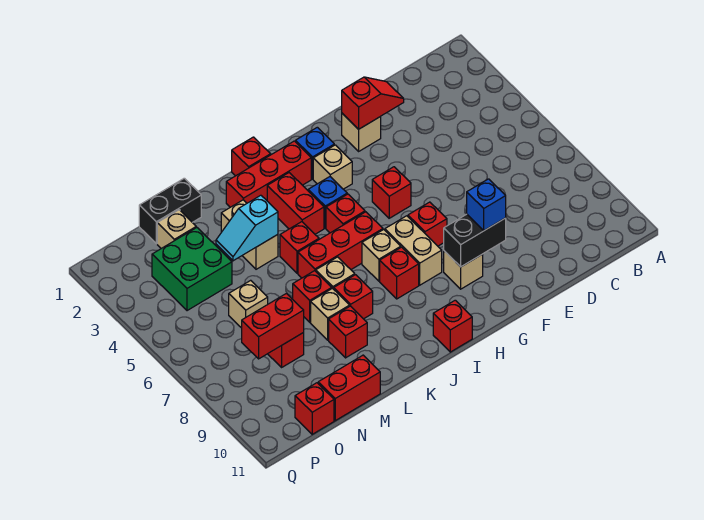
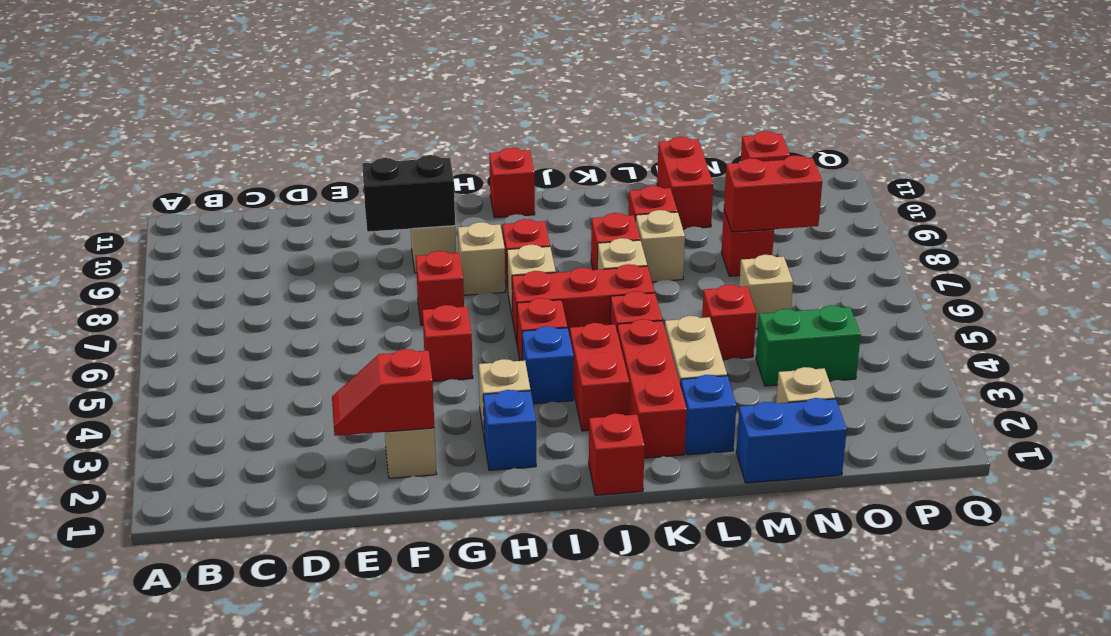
blue brick F9 level 3 -> blue brick L2 level 1
tan brick H7:H8 level 1 -> tan brick H8 level 1
red brick I2:K2 level 1 -> red brick K2:K4 level 1
cyan slope L4:M4 level 2 top L -> none
red brick L7 level 1 -> red brick M5 level 1
black brick M1:N1 level 1 -> blue brick M1:N1 level 1
red brick M11:N11 level 1 -> red brick M10:M11 level 1
green brick N3:O4 level 1 -> green brick N4:O4 level 1

